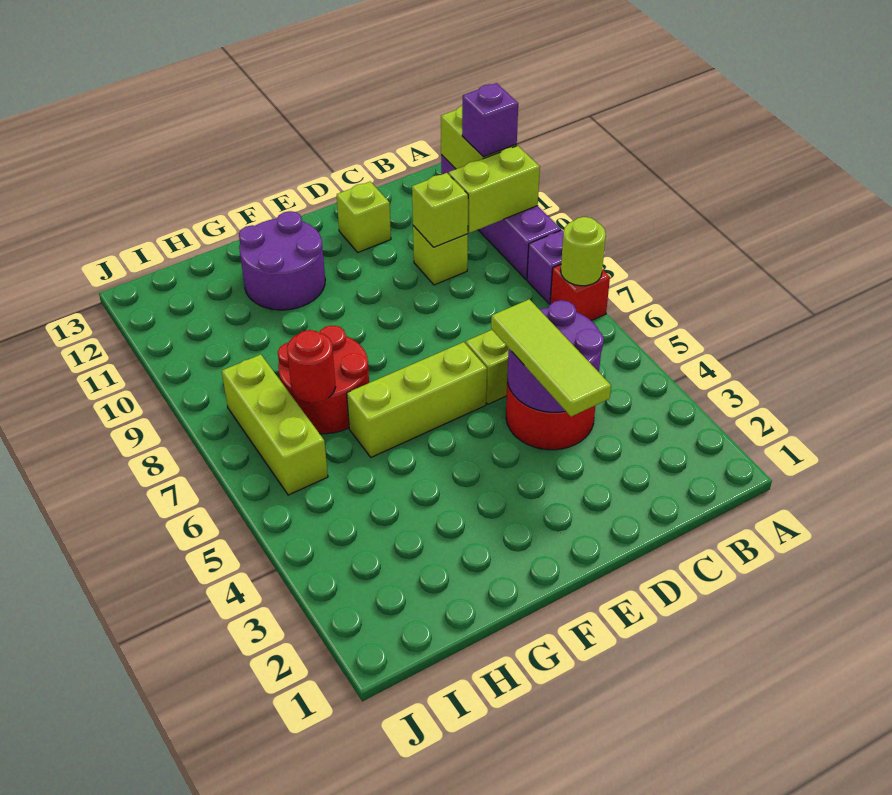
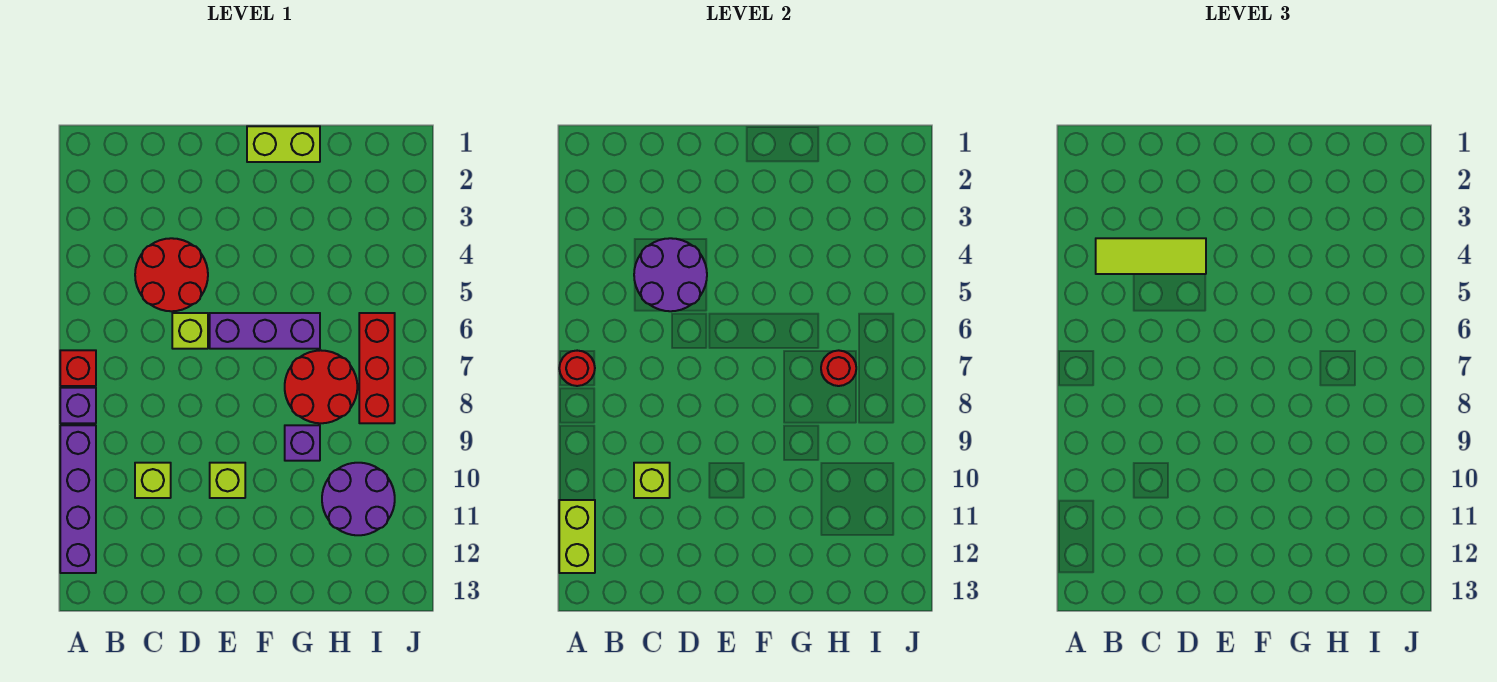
lime round brick A7 level 2 -> red round brick A7 level 2
lime brick A10:B10 level 2 -> lime brick F1:G1 level 1
purple brick A11 level 3 -> purple brick G9 level 1
lime tile D3:D5 level 3 -> lime tile B4:D4 level 3
lime brick D12 level 1 -> lime brick E10 level 1
lime brick E6:G6 level 1 -> purple brick E6:G6 level 1
purple round brick F11:G12 level 1 -> purple round brick H10:I11 level 1
lime brick I6:I8 level 1 -> red brick I6:I8 level 1

